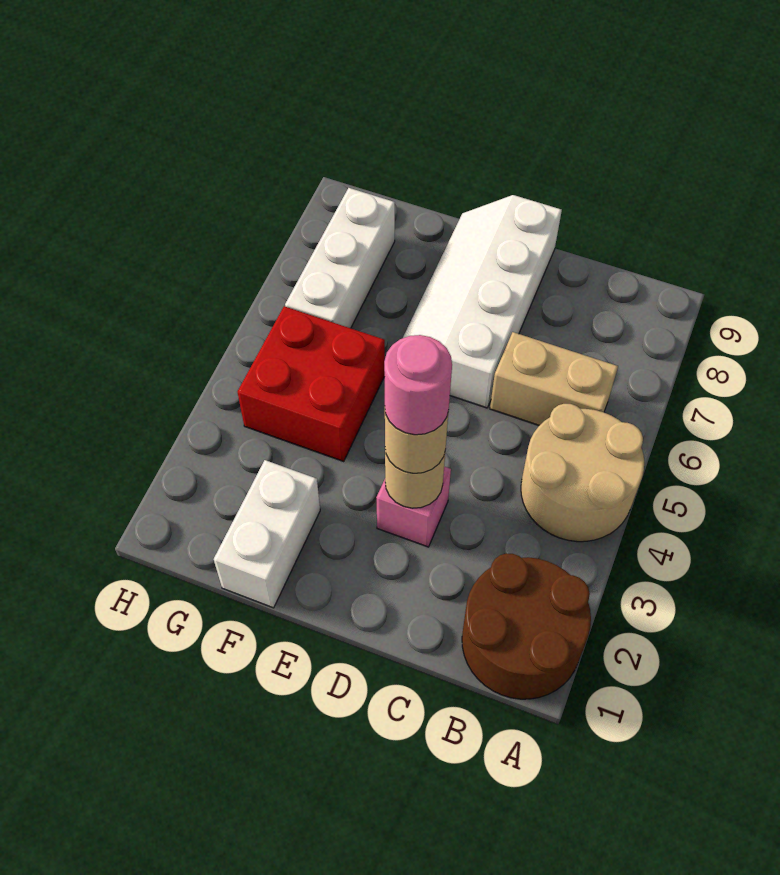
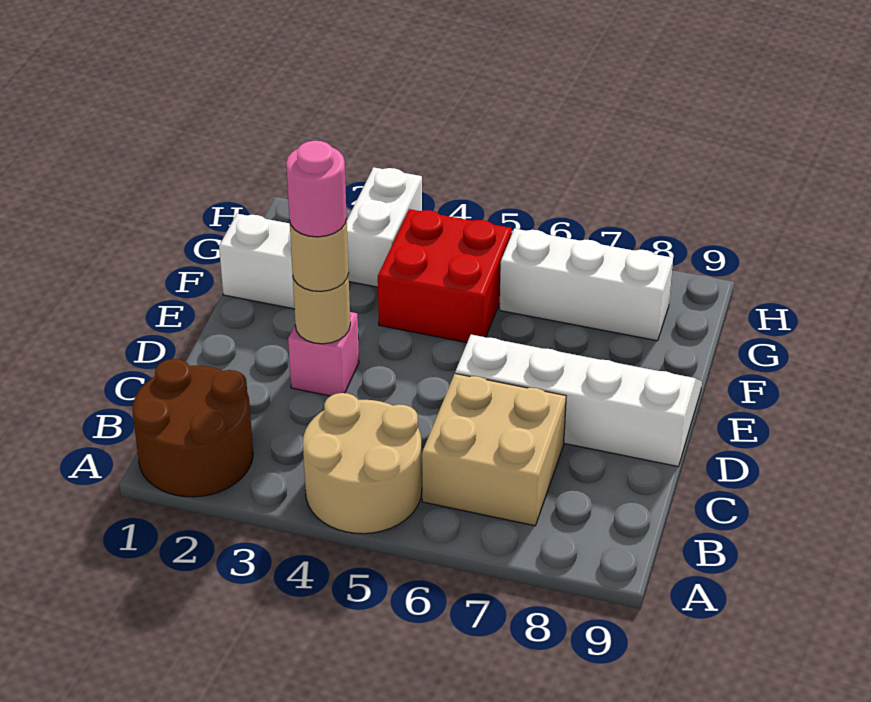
tan brick B6:C6 level 1 -> tan brick B6:C7 level 1
none -> white brick G3:H3 level 1

